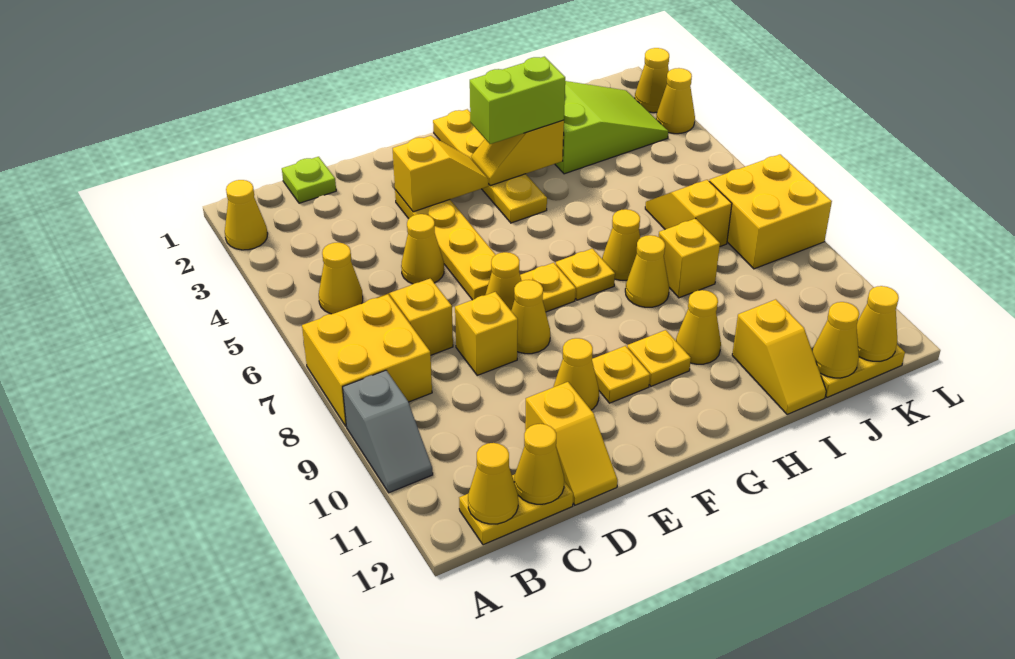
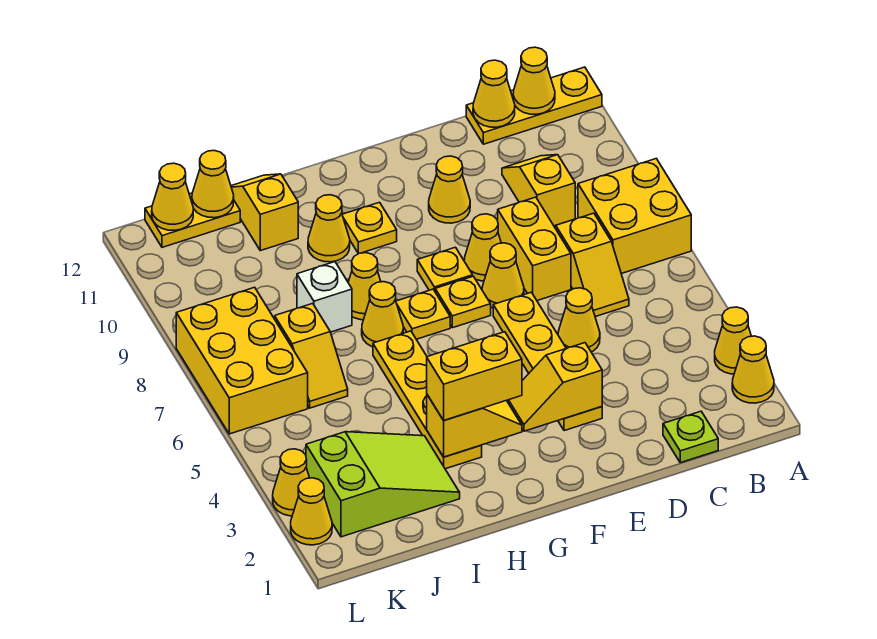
grey slope A9:A10 level 1 top 9 -> none
yellow cone B5 level 1 -> yellow cone A3 level 1
yellow plate B12:C12 level 1 -> yellow plate A12:C12 level 1
yellow brick D8 level 1 -> yellow brick D7:D8 level 1
yellow slope D11:D12 level 1 top 11 -> yellow slope C9:C10 level 1 top 9
yellow plate F10 level 1 -> yellow plate F8 level 1
yellow plate G1:G4 level 1 -> yellow plate H3:H6 level 1
lime brick G3:H3 level 3 -> yellow brick G3:H3 level 3
lime slope I2:K3 level 1 top I -> lime slope I2:K3 level 1 top K
yellow brick I8 level 1 -> white brick I8 level 1
yellow brick K7:L8 level 1 -> yellow brick K6:L8 level 1

